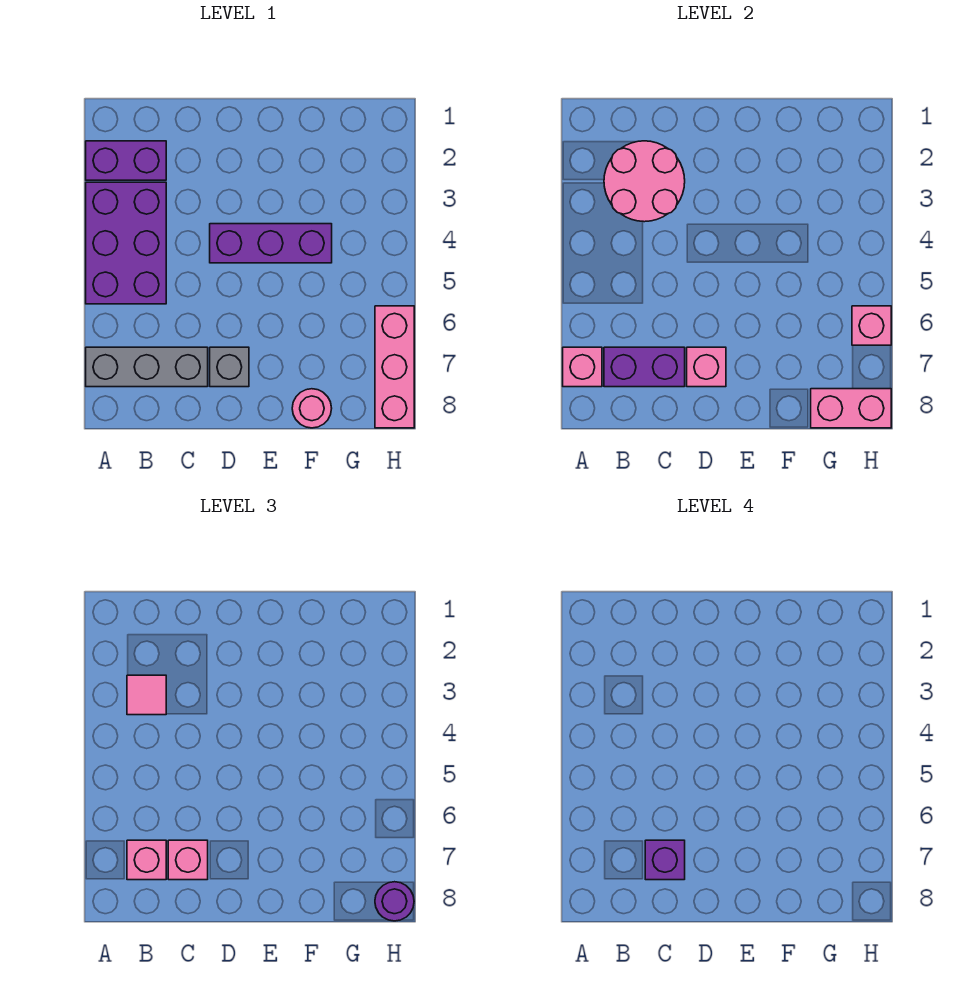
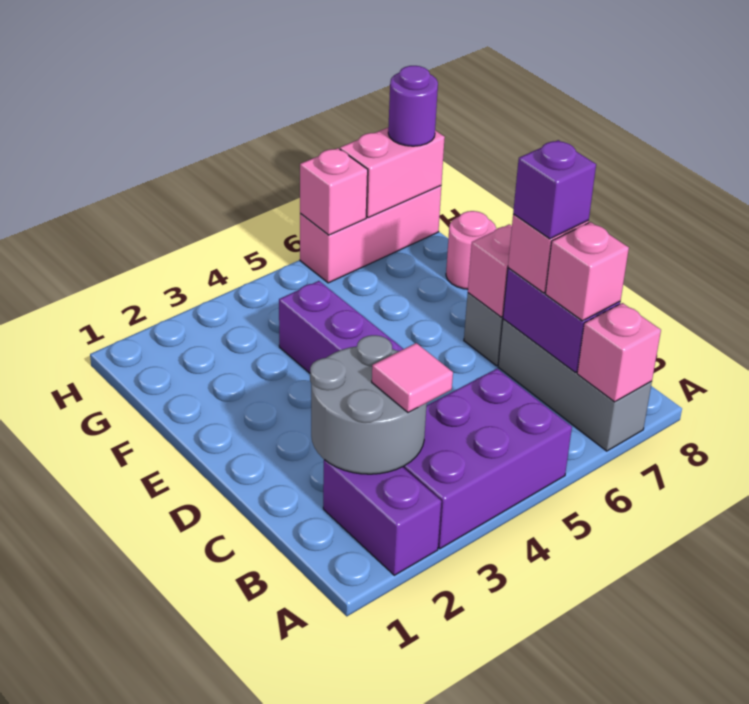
pink round brick B2:C3 level 2 -> grey round brick B2:C3 level 2
pink brick G8:H8 level 2 -> pink brick H7:H8 level 2

